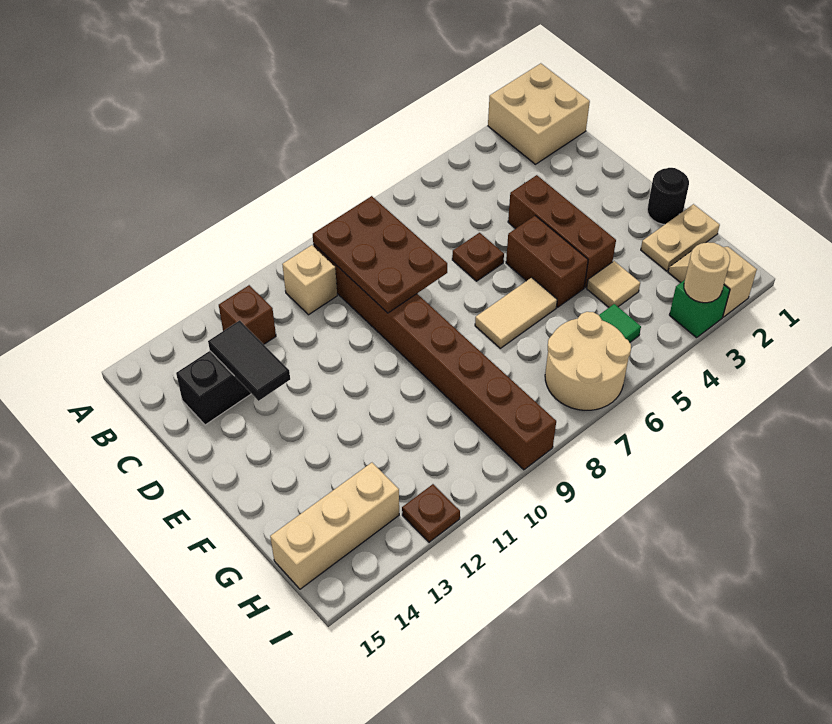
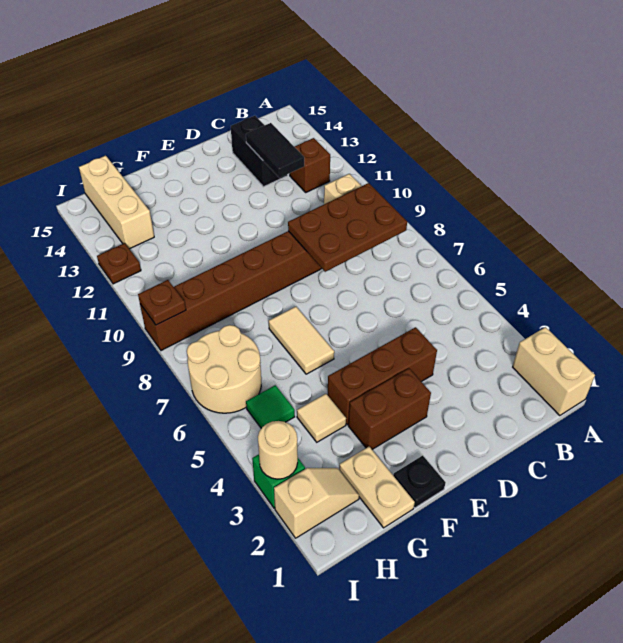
tan brick A1:B2 level 1 -> tan brick A1:A2 level 1
black tile C13:D13 level 2 -> black tile C12:C13 level 2
brown plate D6 level 1 -> brown plate I9 level 2
brown brick E5:F5 level 1 -> brown brick E3:F3 level 1
black round brick F1 level 1 -> black plate F1 level 1

